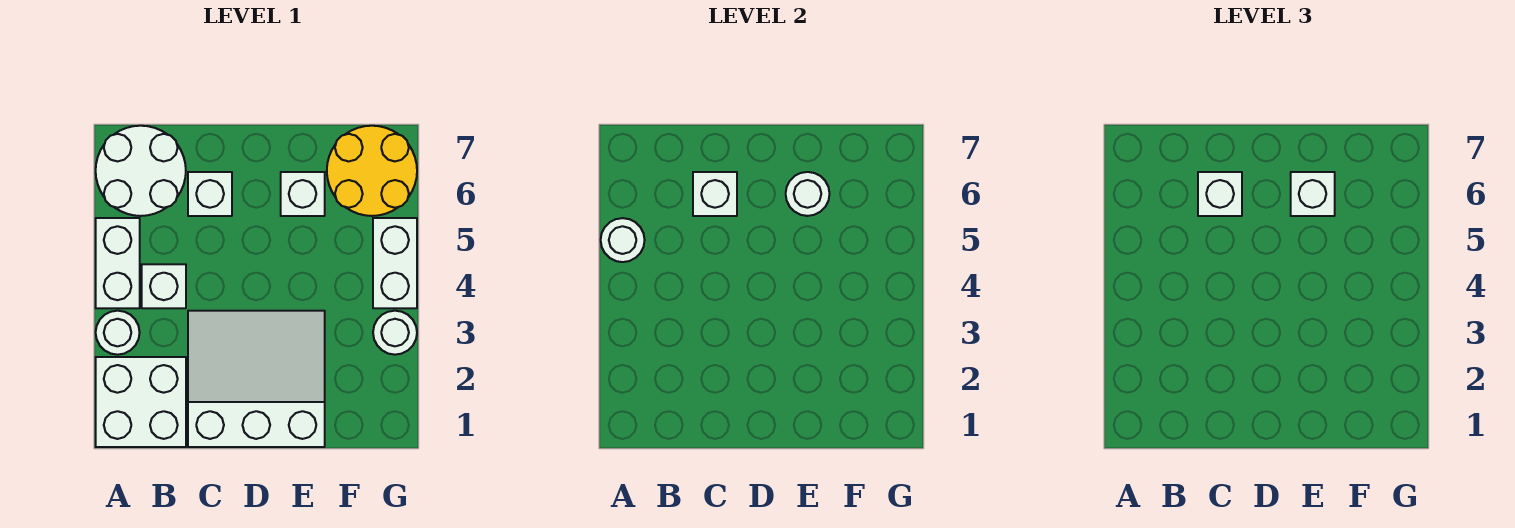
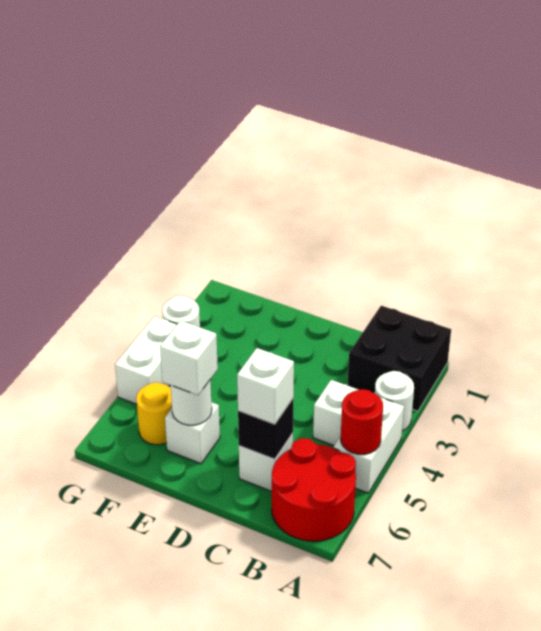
white brick A1:B2 level 1 -> black brick A1:B2 level 1
white round brick A5 level 2 -> red round brick A5 level 2
white round brick A6:B7 level 1 -> red round brick A6:B7 level 1
white slope C1:E3 level 1 top 1 -> none
white brick C6 level 2 -> black brick C6 level 2
yellow round brick F6:G7 level 1 -> yellow round brick F6 level 1

